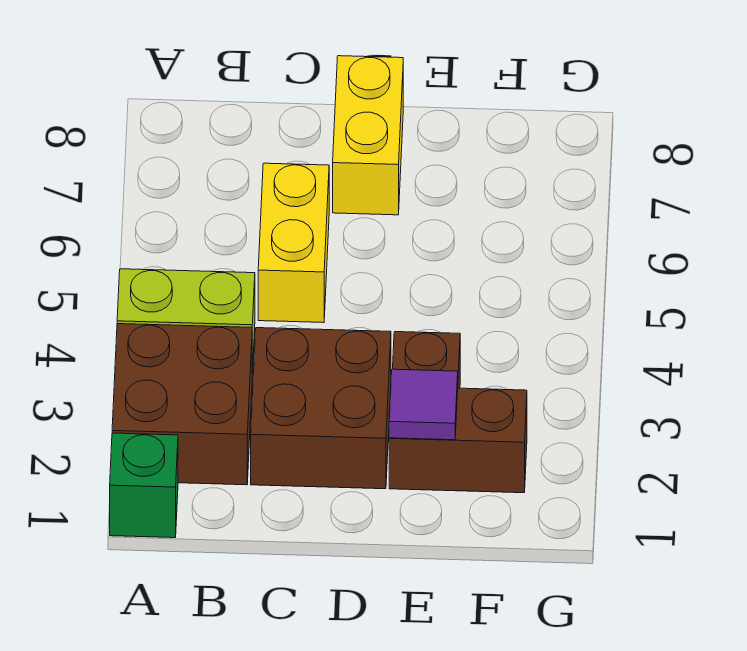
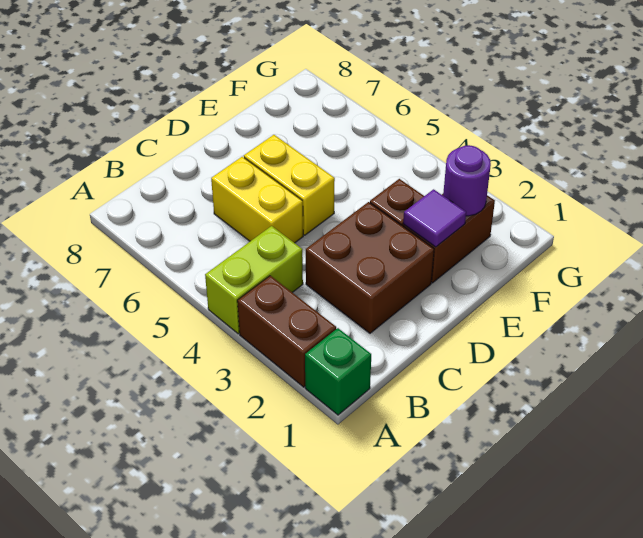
brown brick A2:B3 level 1 -> brown brick A2:A3 level 1
yellow brick D7:D8 level 1 -> yellow brick D5:D6 level 1
none -> purple round brick F2 level 2

